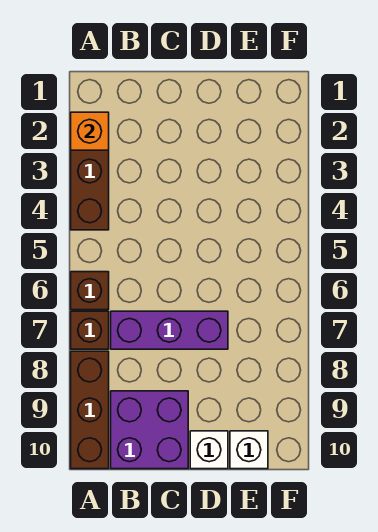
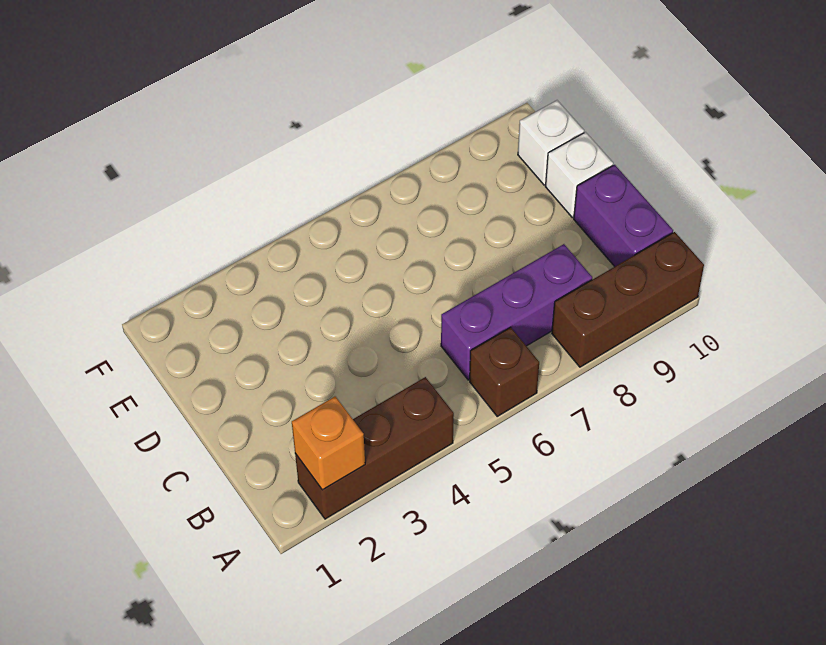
brown brick A7 level 1 -> none
purple brick B7:D7 level 1 -> purple brick B6:B8 level 1
purple brick B9:C10 level 1 -> purple brick B10:C10 level 1

